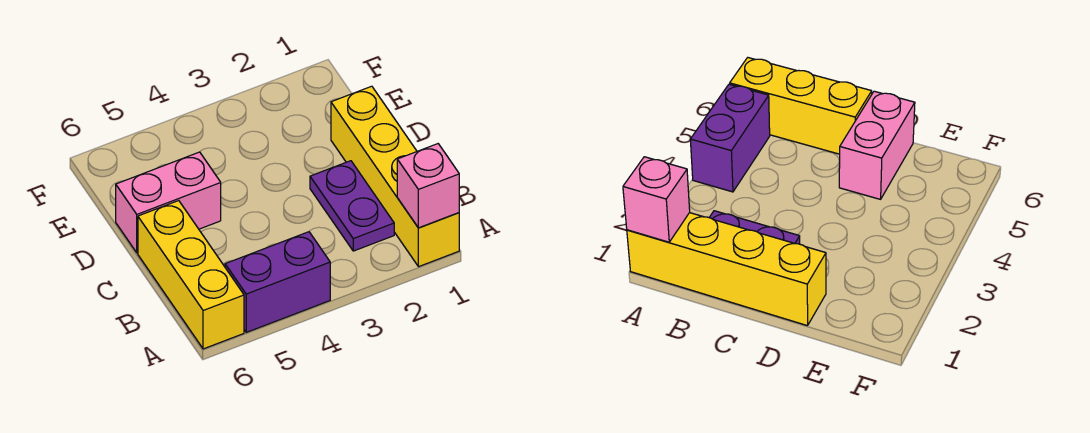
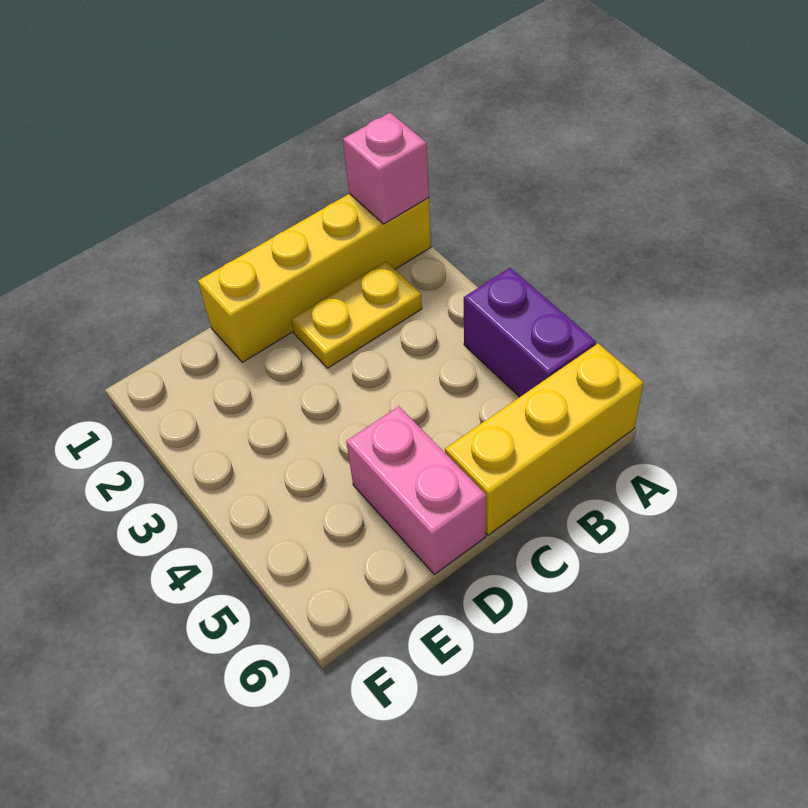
purple plate B2:C2 level 1 -> yellow plate B2:C2 level 1

